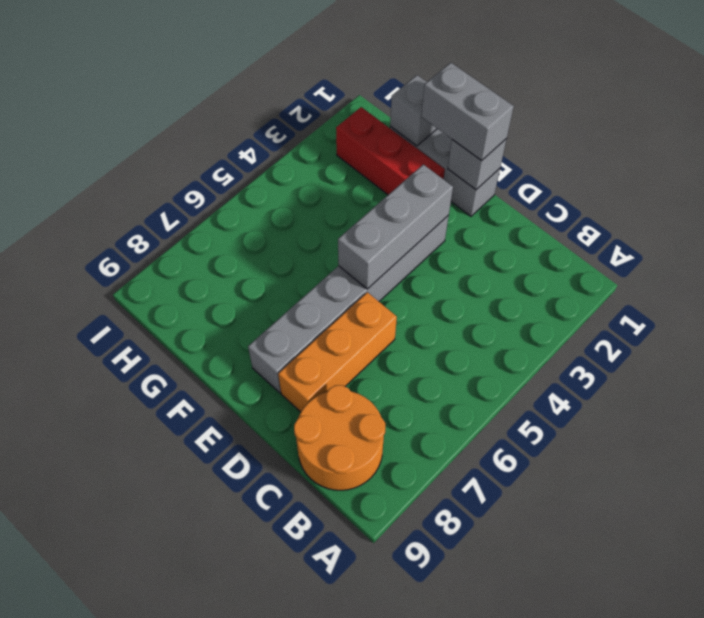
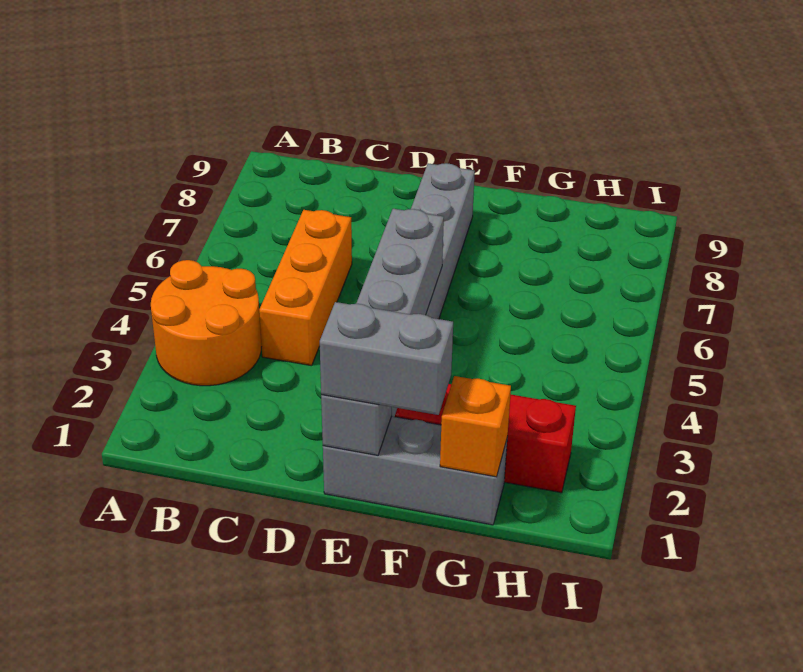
orange round brick B8:C9 level 1 -> orange round brick A3:B4 level 1
orange brick D6:D8 level 1 -> orange brick C4:C6 level 1
grey brick G1 level 2 -> orange brick G1 level 2

